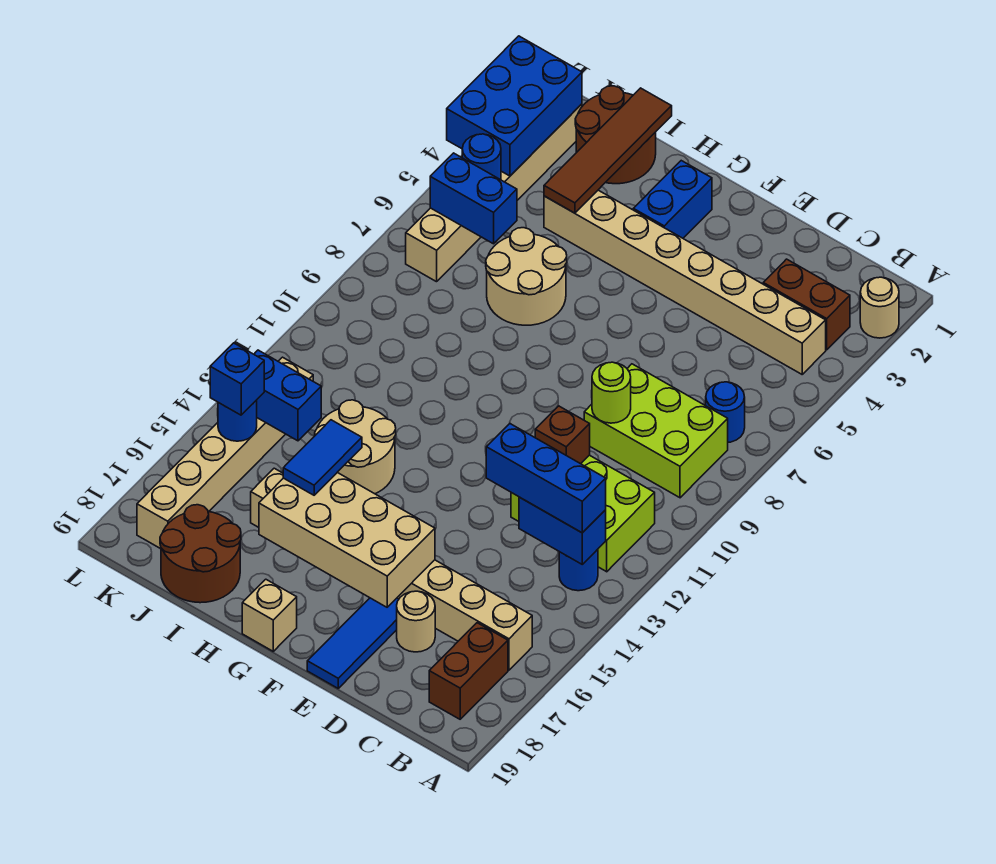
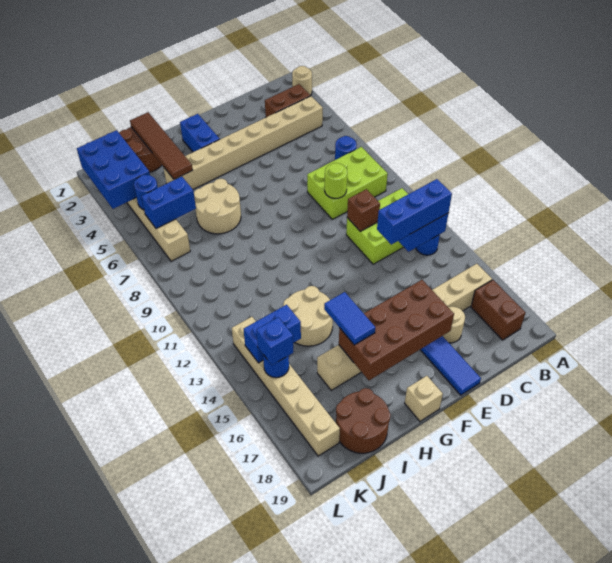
tan brick E16:H17 level 2 -> brown brick E16:H17 level 2

